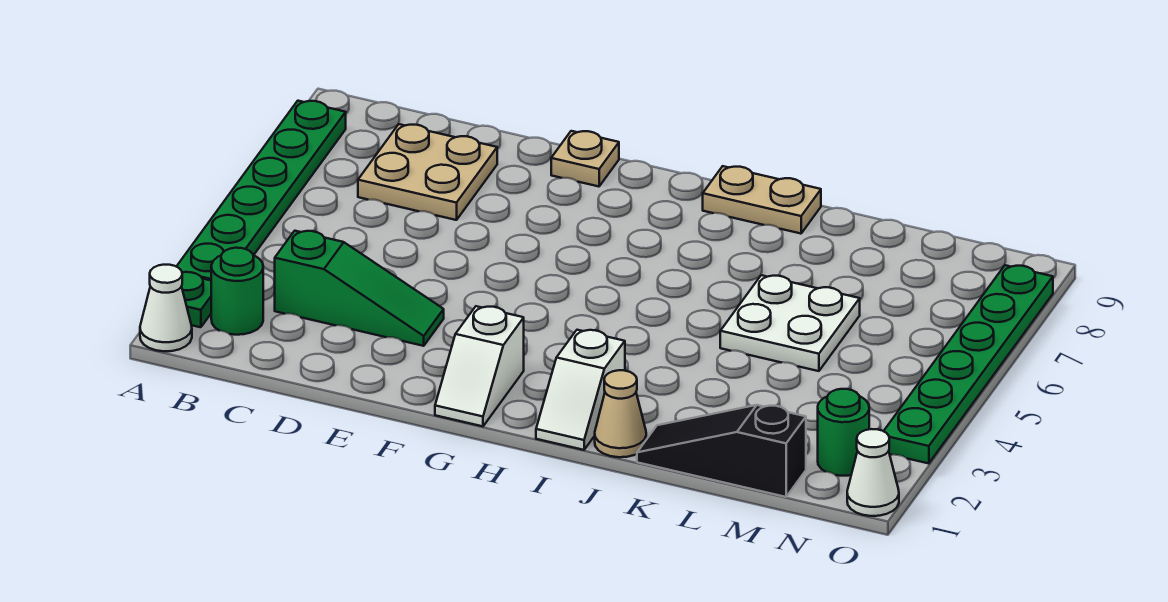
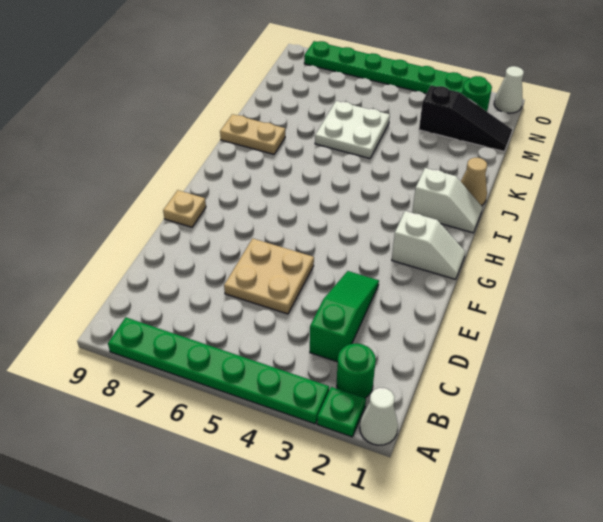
tan plate C7:D8 level 1 -> tan plate D5:E6 level 1
tan plate I9:J9 level 1 -> tan plate J8:J9 level 1
black slope K1:M1 level 1 top M -> black slope M1:M3 level 1 top 3

